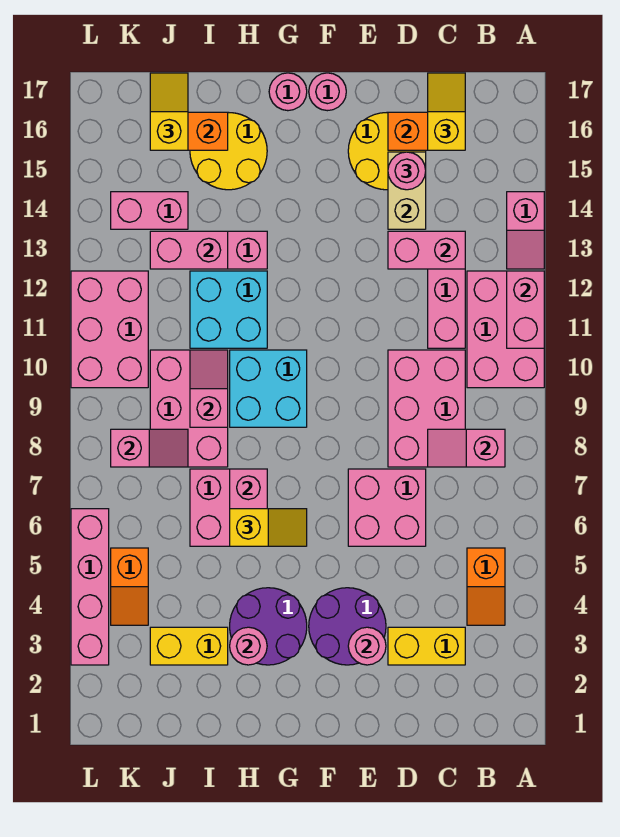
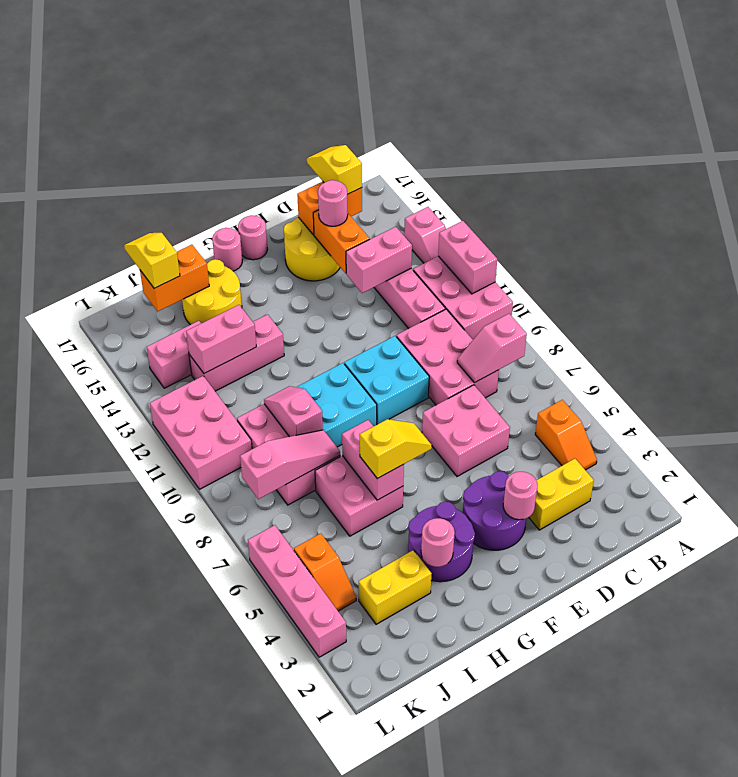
tan brick D14:D15 level 2 -> orange brick D14:D15 level 2
cyan brick H11:I12 level 1 -> cyan brick E9:F10 level 1
pink slope J8:K8 level 2 top K -> pink slope I8:K8 level 2 top K

